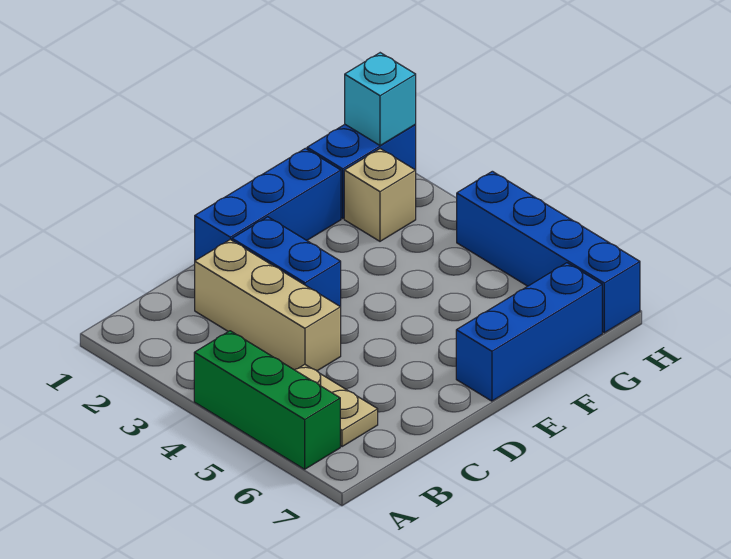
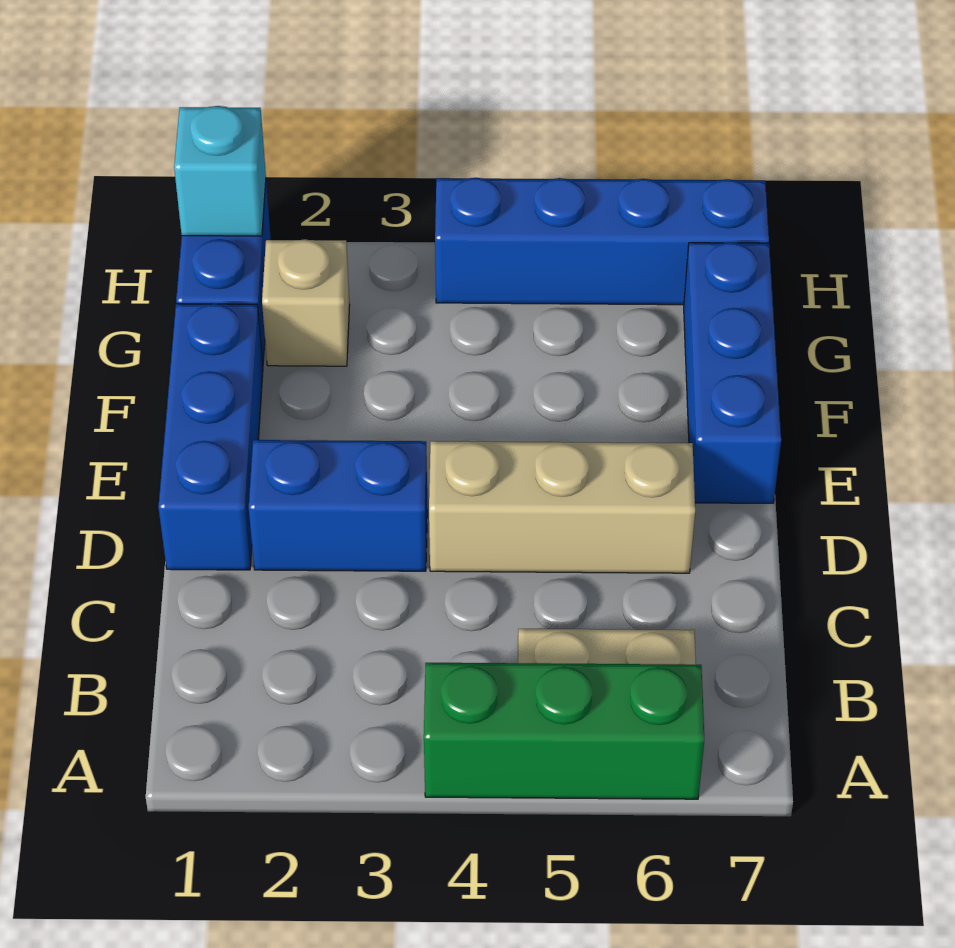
tan brick C2:C4 level 1 -> tan brick D4:D6 level 1

